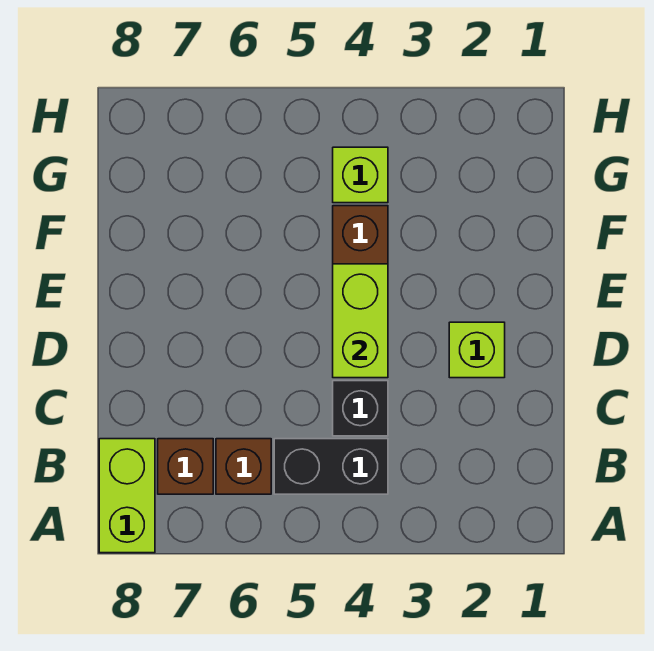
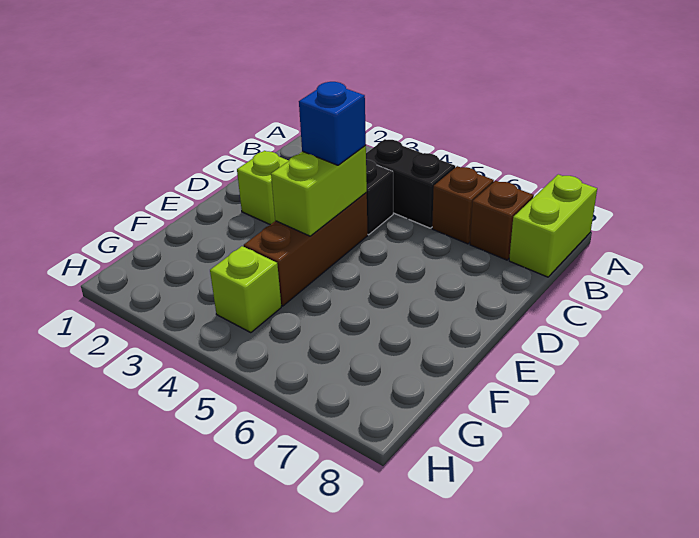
none -> blue brick D4 level 3

